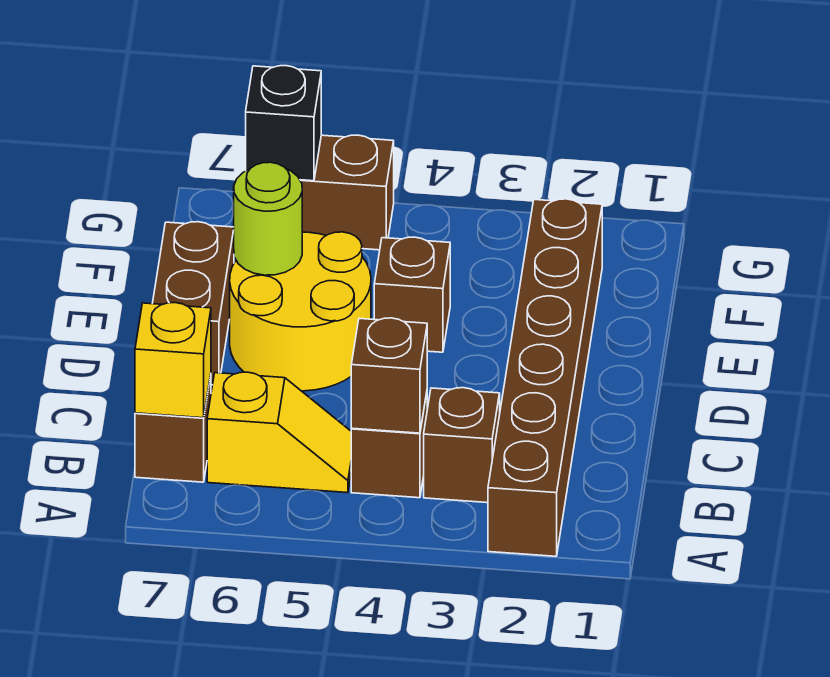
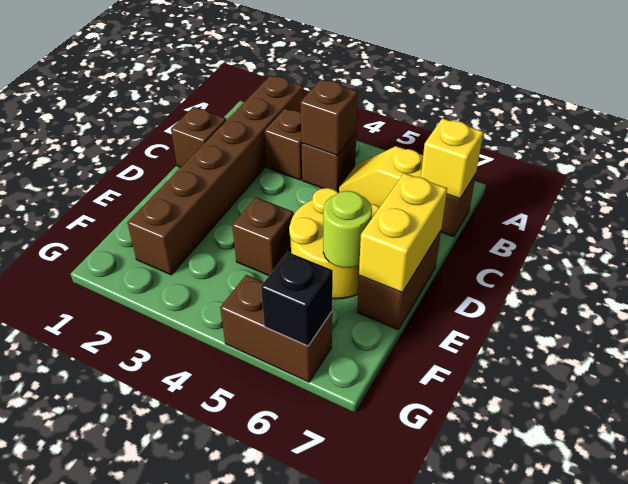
none -> brown brick C1 level 1
none -> yellow brick D7:E7 level 2

